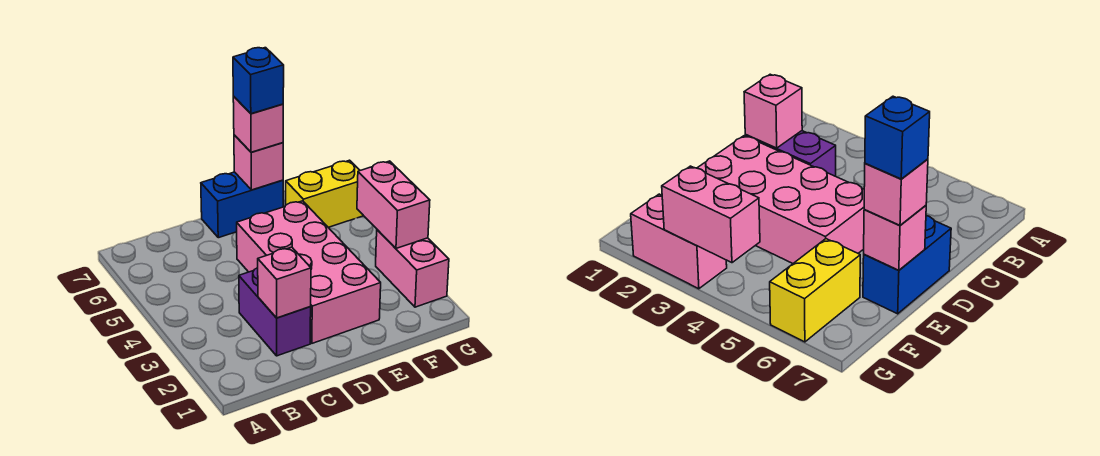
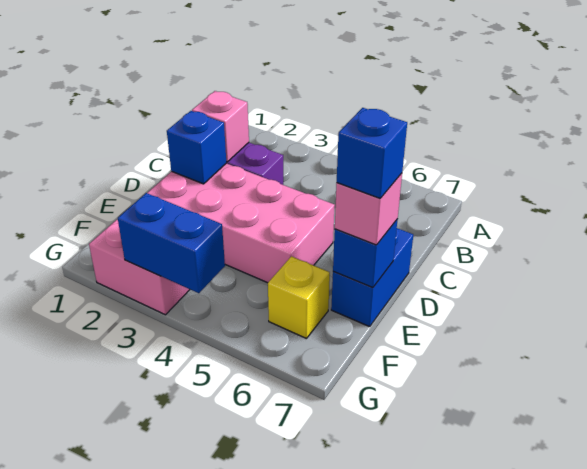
none -> blue brick D2 level 2
pink brick E7 level 2 -> blue brick E7 level 2
yellow brick F6:G6 level 1 -> yellow brick F6 level 1
pink brick G3:G4 level 2 -> blue brick G3:G4 level 2

